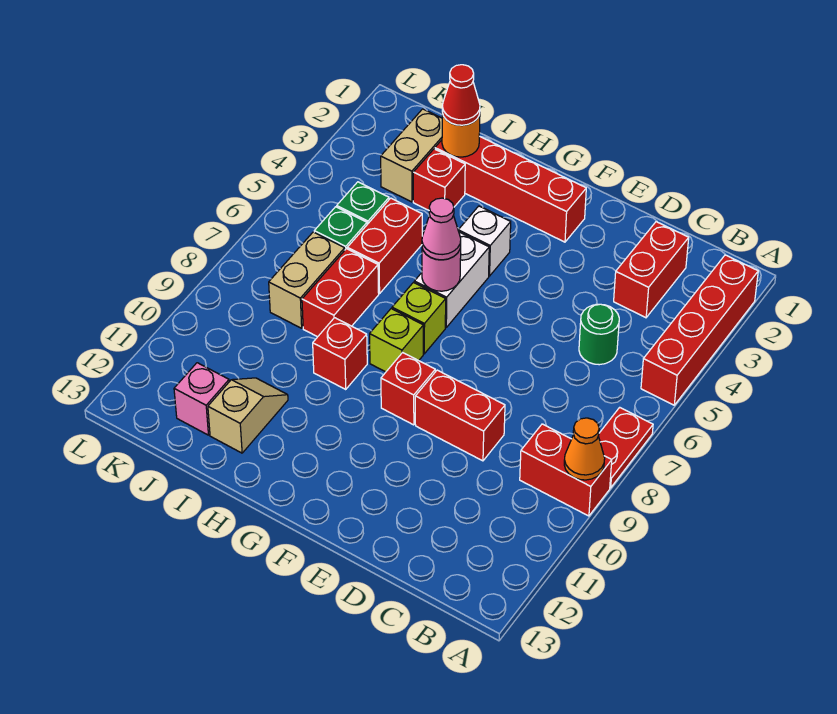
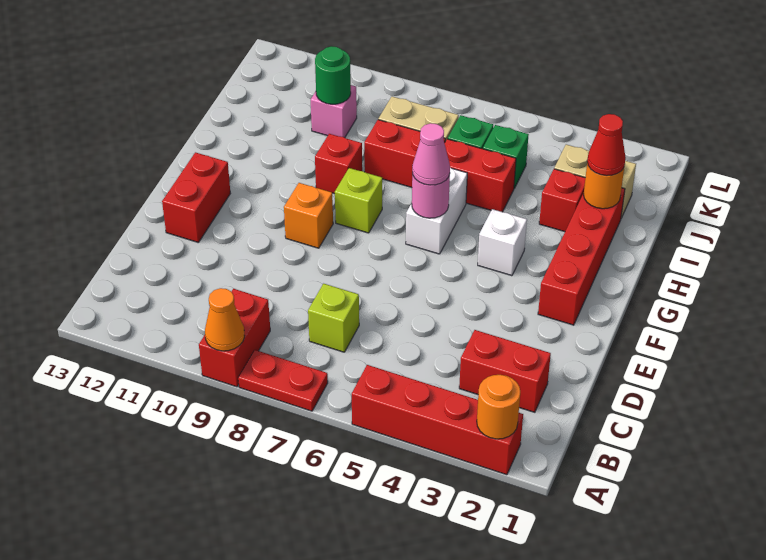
none -> orange round brick A2 level 2
green round brick C5 level 1 -> green round brick J10 level 2
red brick D9:E9 level 1 -> red brick E12:F12 level 1
red brick F9 level 1 -> orange brick F9 level 1
white brick G5:G6 level 1 -> white brick G6:H6 level 1
lime brick G7 level 1 -> lime brick C7 level 1
tan slope I11:I12 level 1 top 12 -> none
pink brick J12 level 1 -> pink brick J10 level 1

